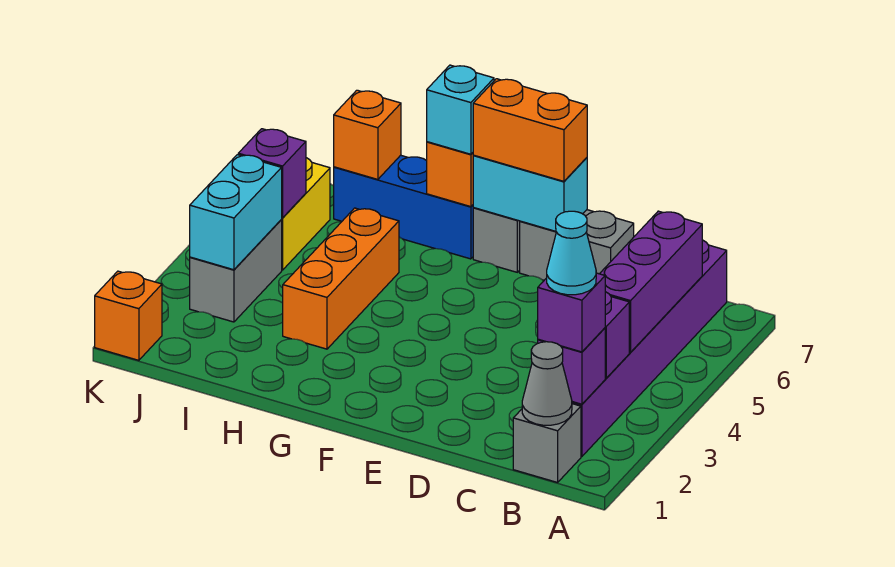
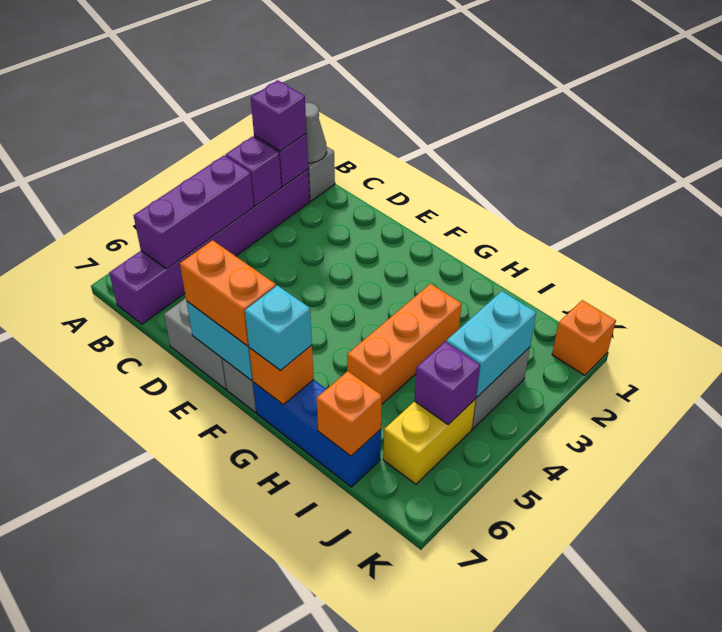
cyan cone B2 level 4 -> none

